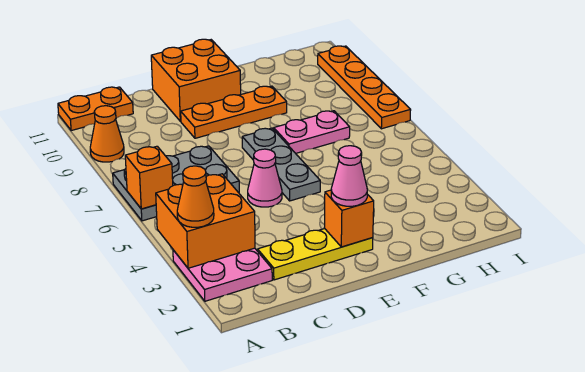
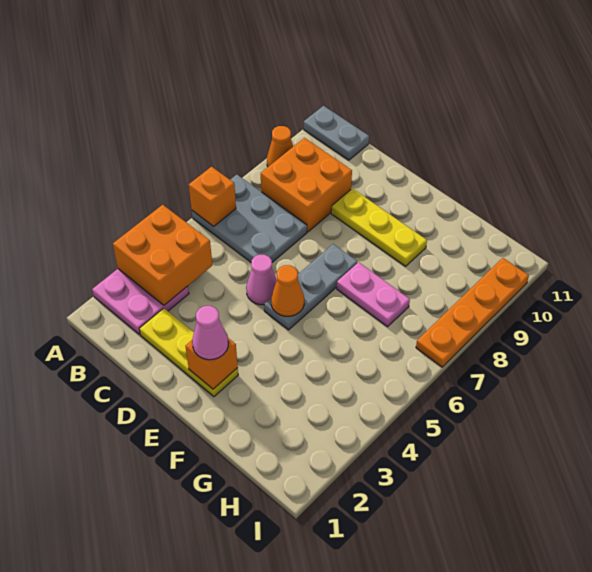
orange cone A3 level 3 -> orange cone E5 level 2
orange plate A11:B11 level 1 -> grey plate A11:B11 level 1
orange plate D9:F9 level 1 -> yellow plate D9:F9 level 1
orange brick D10:E11 level 1 -> orange brick B8:C9 level 1

